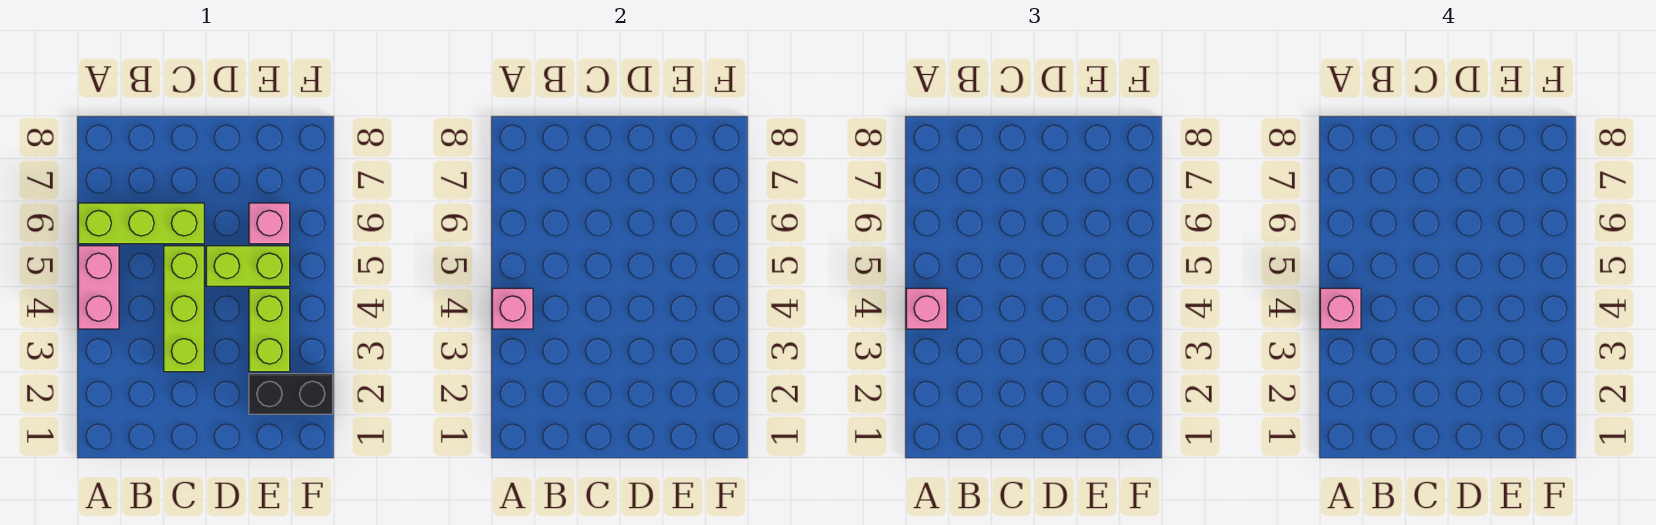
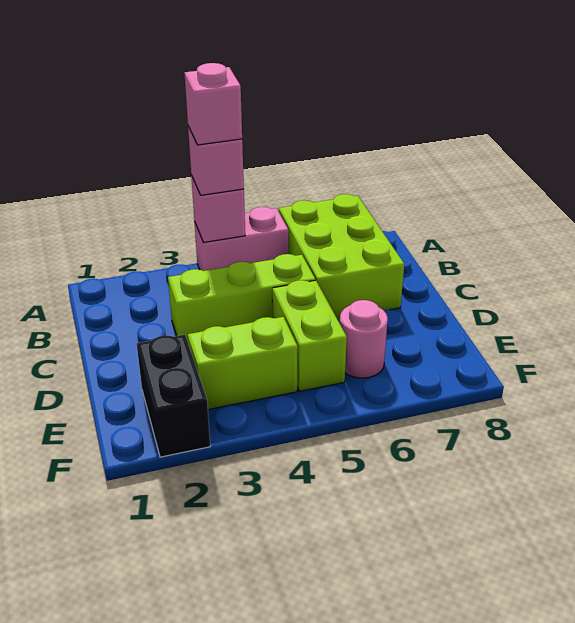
lime brick A6:C6 level 1 -> lime brick A6:C7 level 1
pink brick E6 level 1 -> pink round brick E6 level 1

